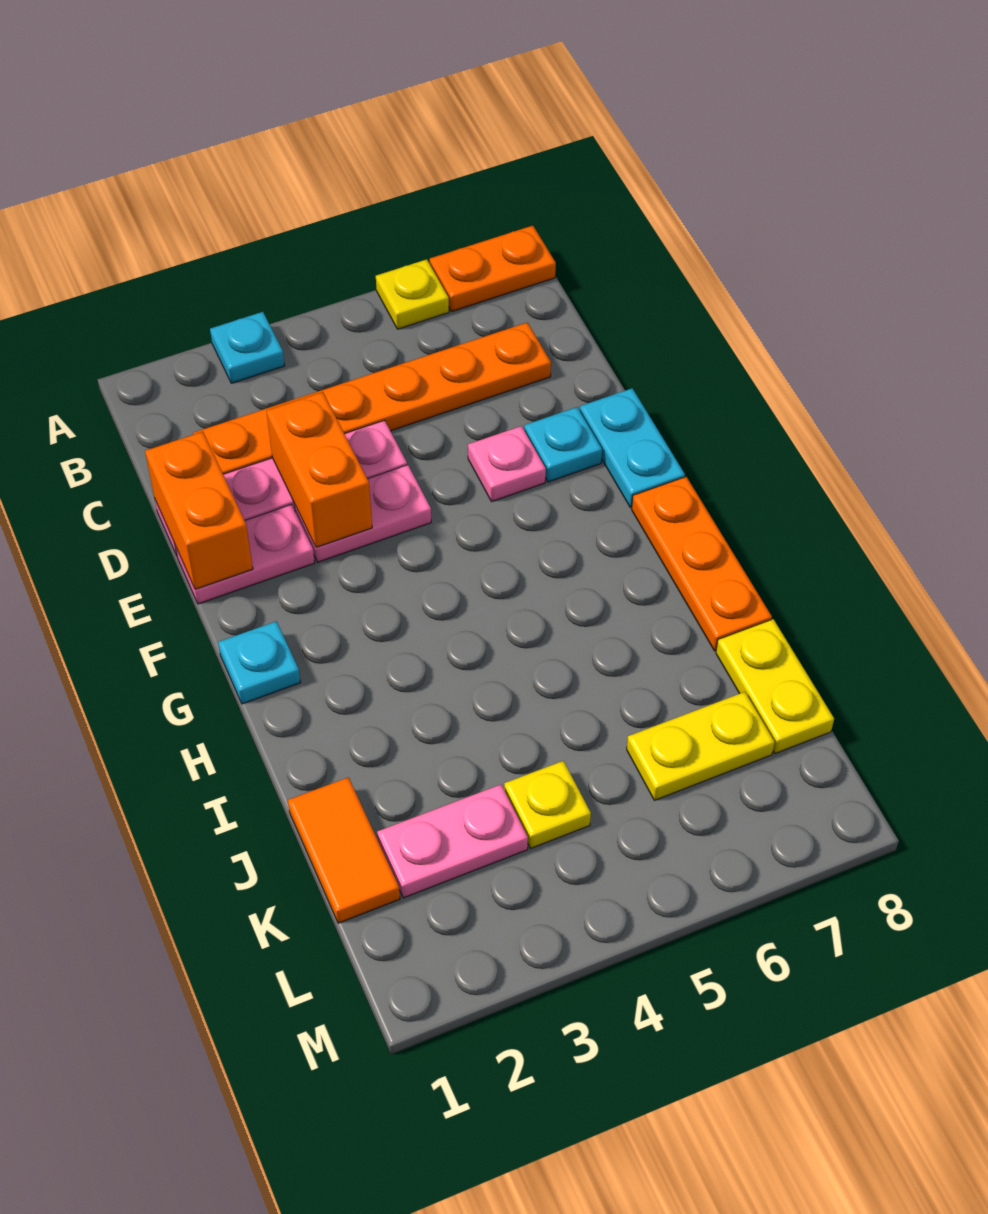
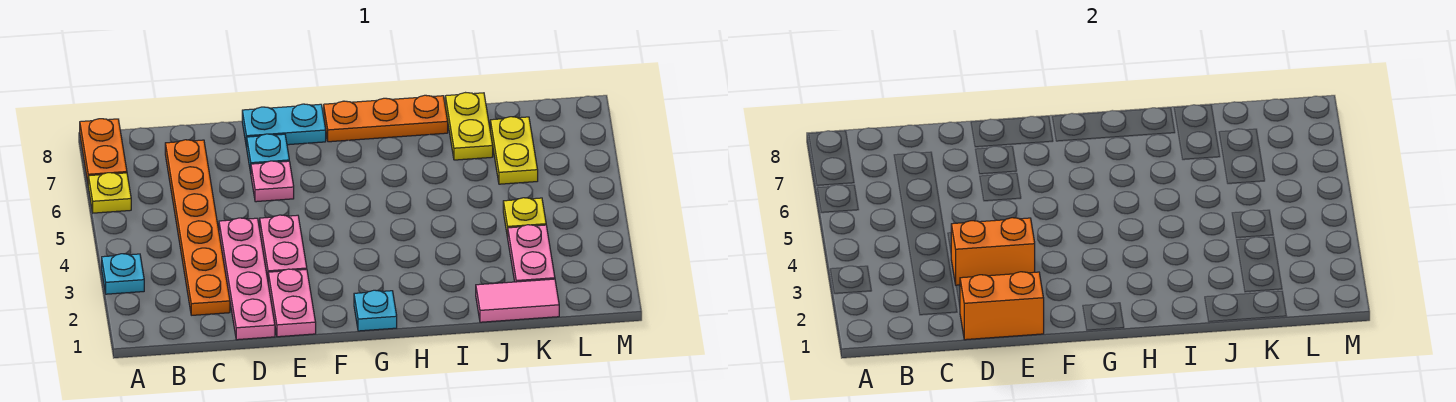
orange tile J1:K1 level 1 -> pink tile J1:K1 level 1
yellow plate J8:K8 level 1 -> yellow plate J7:J8 level 1

